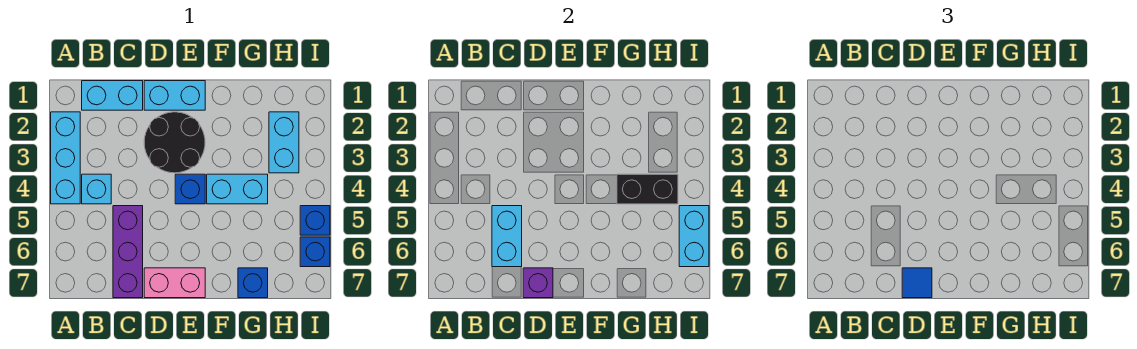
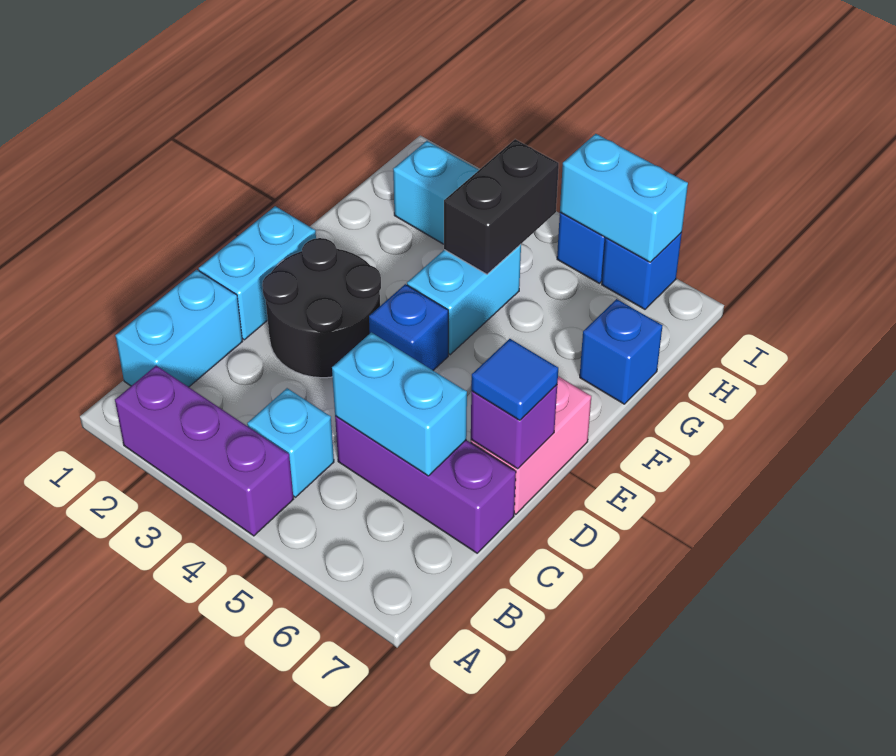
cyan brick A2:A4 level 1 -> purple brick A2:A4 level 1

